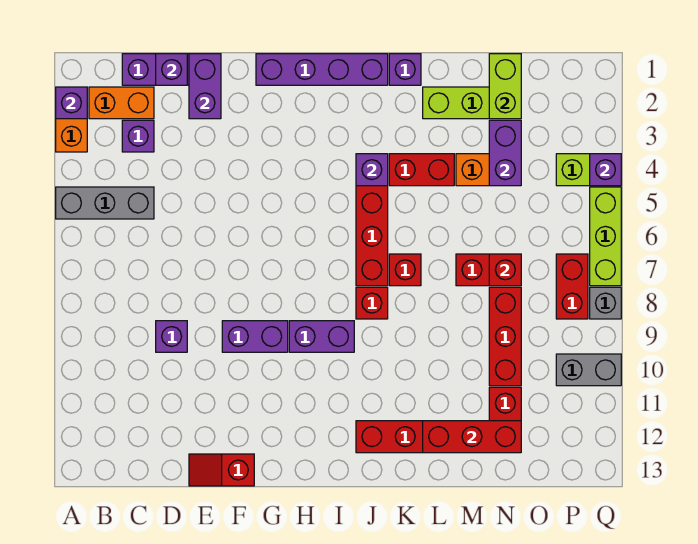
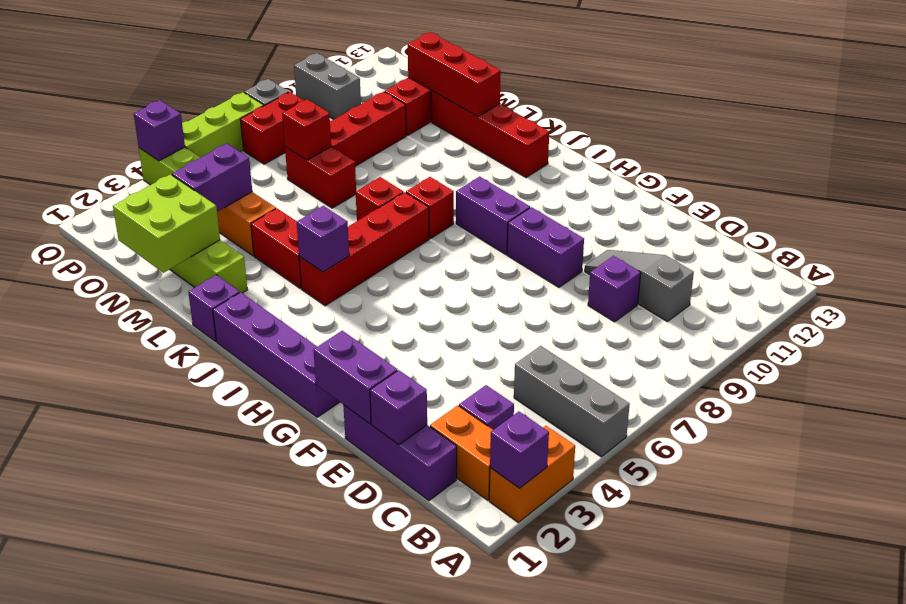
none -> grey slope C10:E10 level 1 top C
purple brick E1:E2 level 2 -> purple brick E1:F1 level 2
red slope E13:F13 level 1 top F -> none
lime brick N1:N2 level 2 -> lime brick M1:N2 level 2

